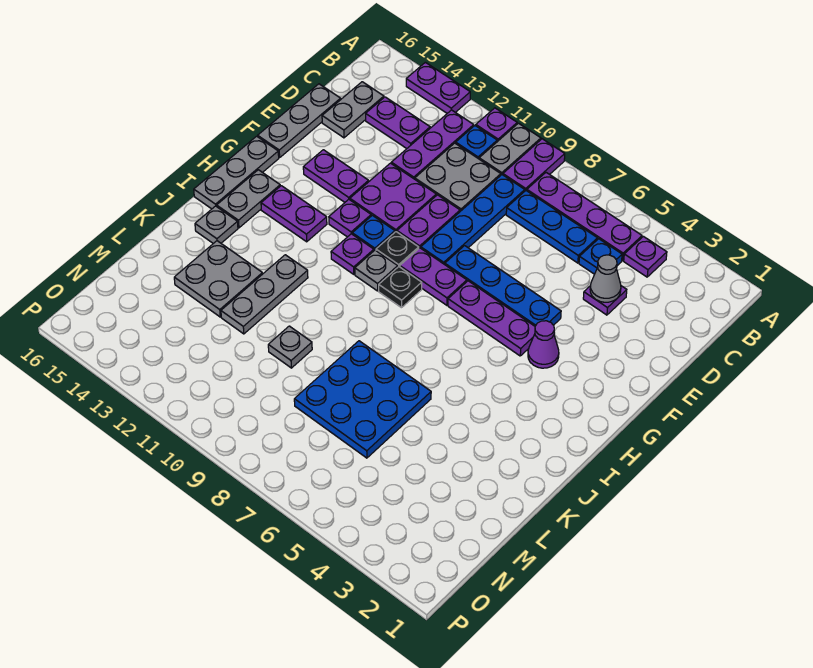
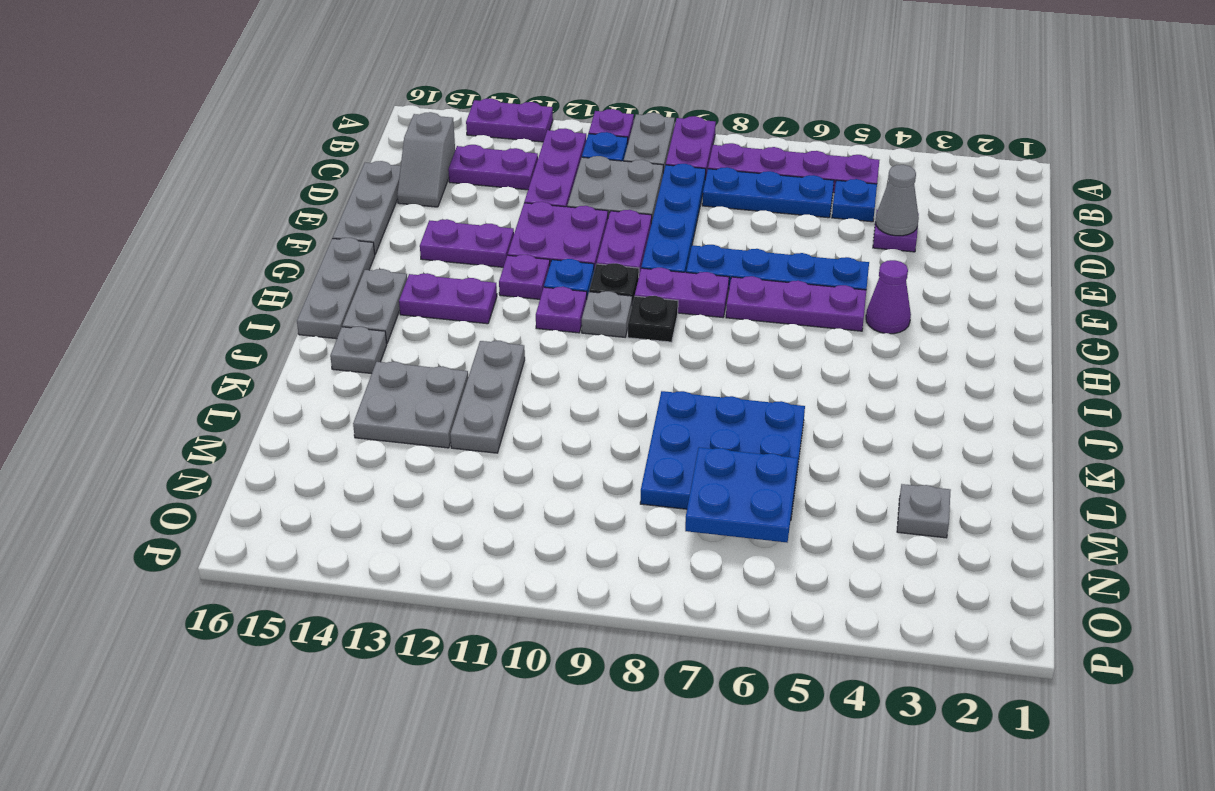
purple plate B4 level 1 -> none
grey plate C15:D15 level 1 -> grey slope C15:D15 level 1 top C
grey plate L10 level 1 -> grey plate M3 level 1
none -> blue plate M6:N7 level 2

